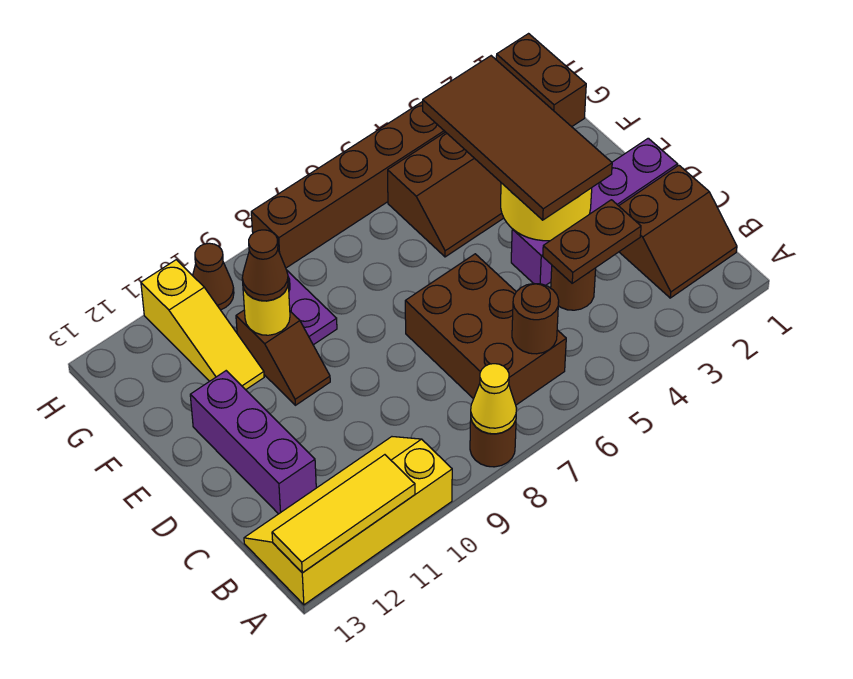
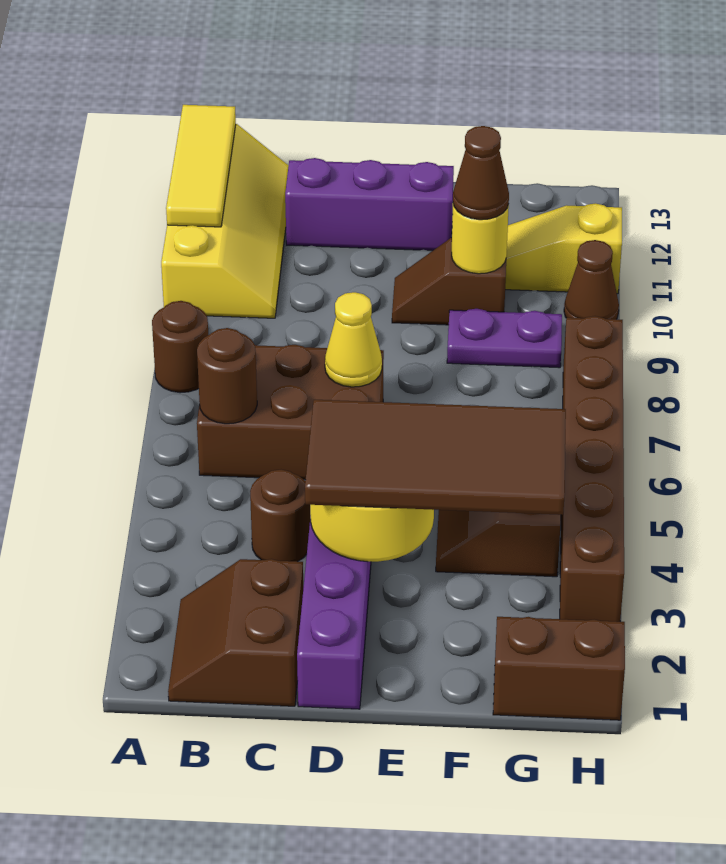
yellow cone A8 level 2 -> yellow cone D7 level 2
brown plate C3:C4 level 2 -> none

